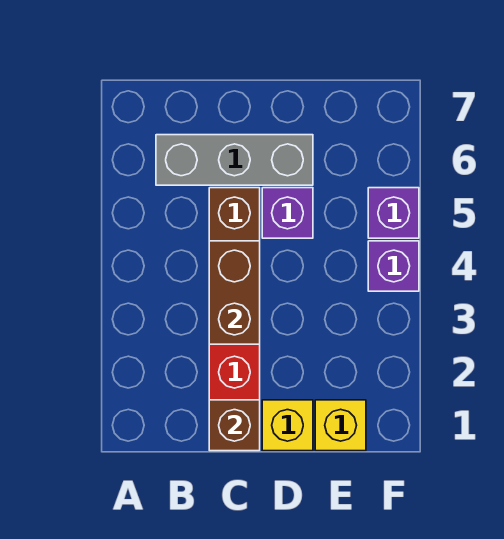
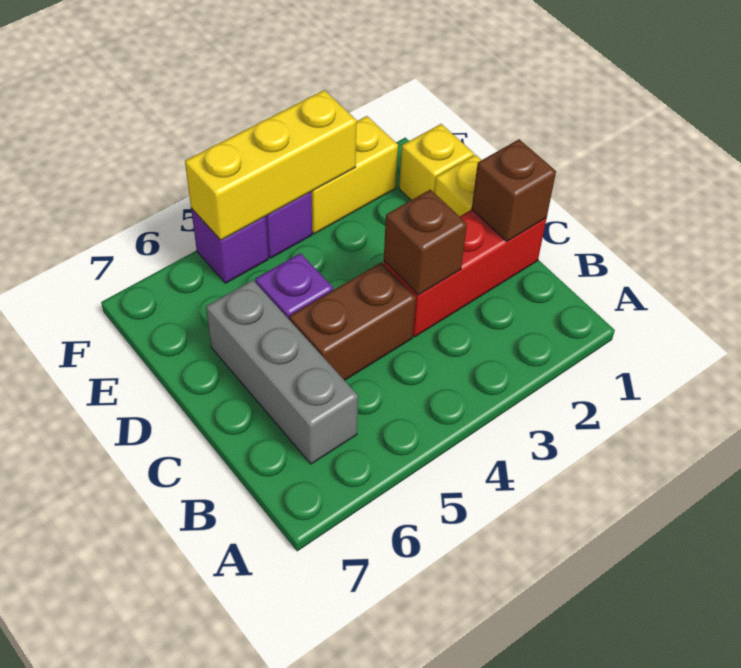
brown brick C3:C4 level 2 -> brown brick C3 level 2
none -> yellow brick F2:F3 level 1
none -> yellow brick F3:F5 level 2

